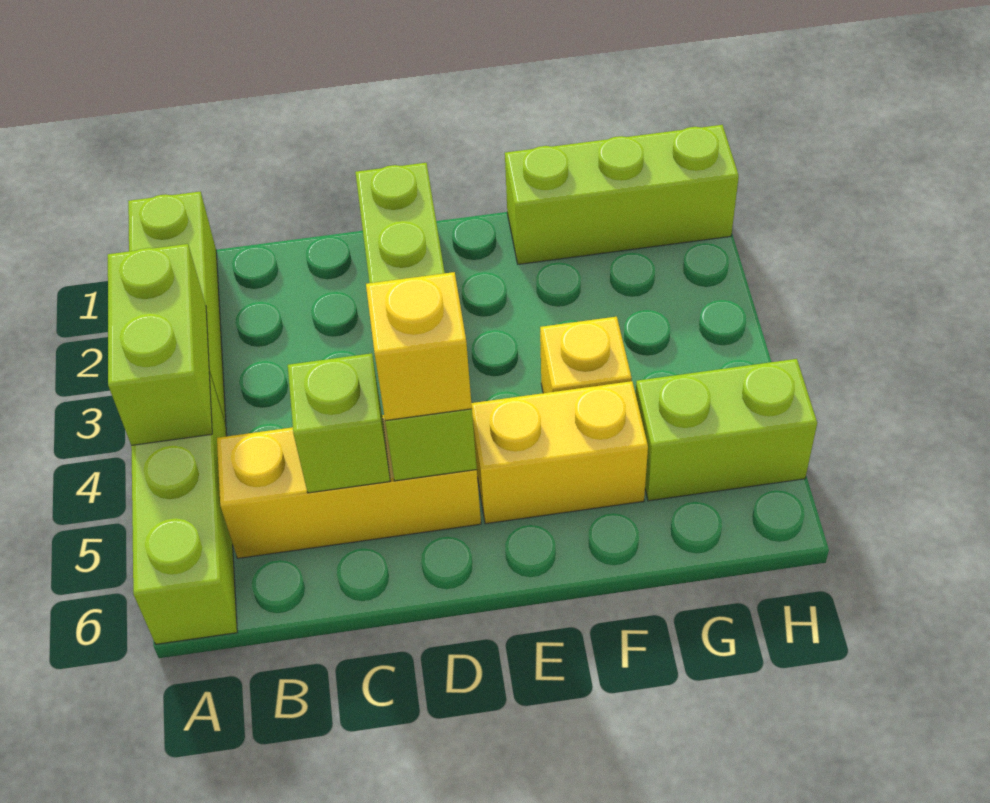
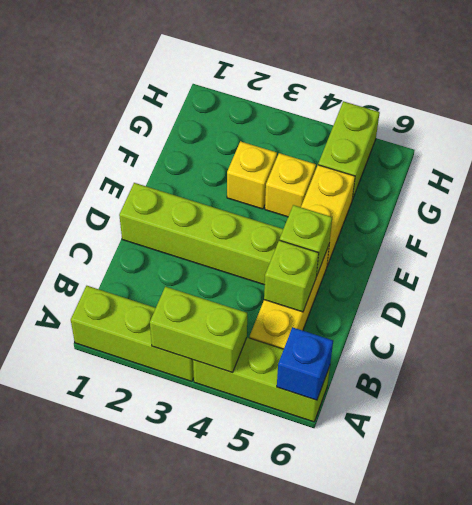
none -> blue brick A6 level 2
yellow brick D5 level 3 -> yellow brick F3 level 1
lime brick F1:H1 level 1 -> none

